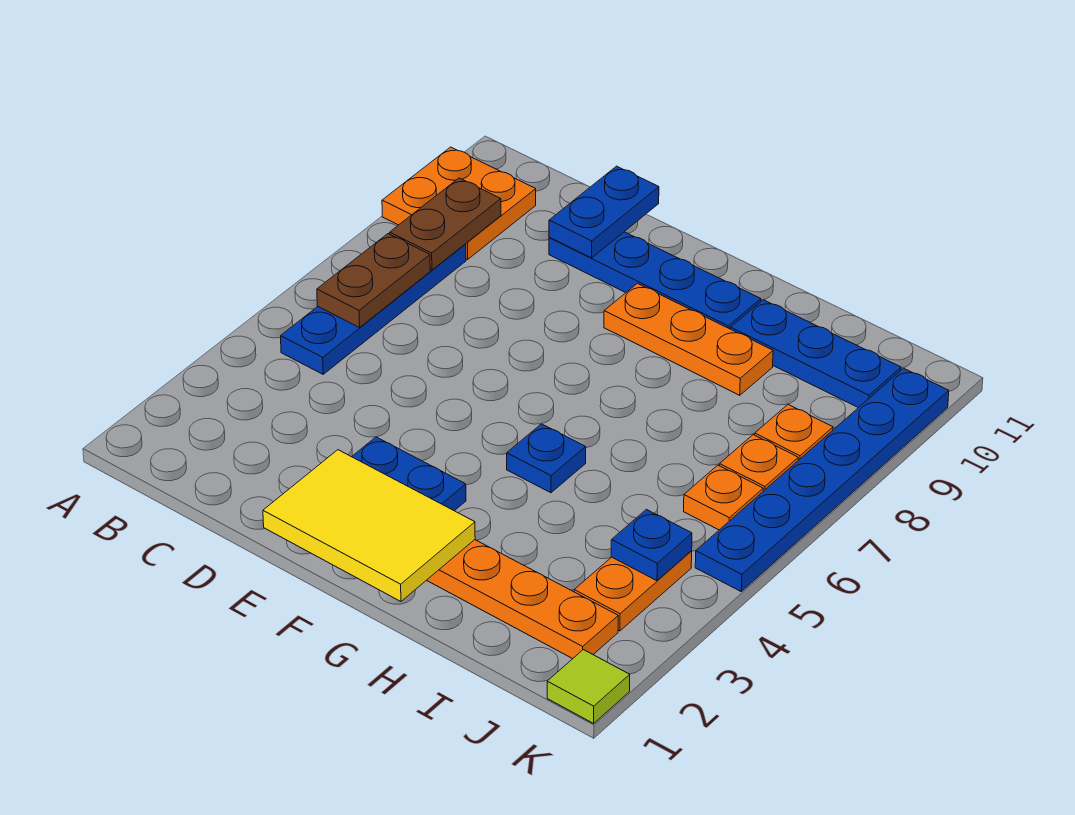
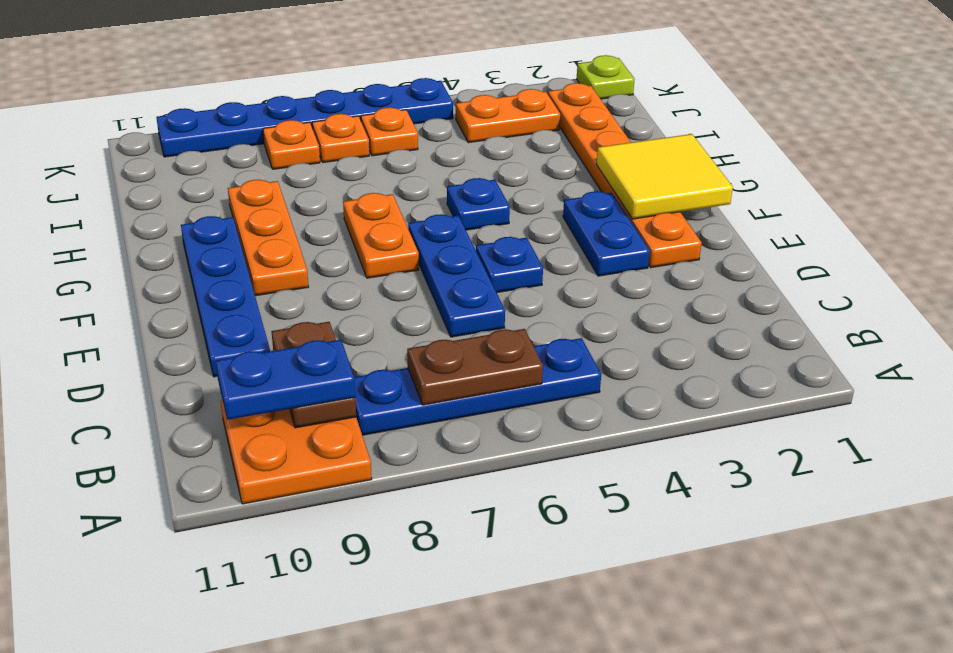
brown plate B8:B9 level 2 -> brown plate B9:C9 level 2
blue plate D10:D11 level 2 -> blue plate B9:B10 level 3
yellow tile E1:G2 level 2 -> yellow tile F1:G2 level 2
none -> orange plate F7:G7 level 1
blue plate H10:J10 level 1 -> blue plate D6:F6 level 1
blue plate J4 level 2 -> blue plate E5 level 1
lime tile K1 level 1 -> lime plate K1 level 1

